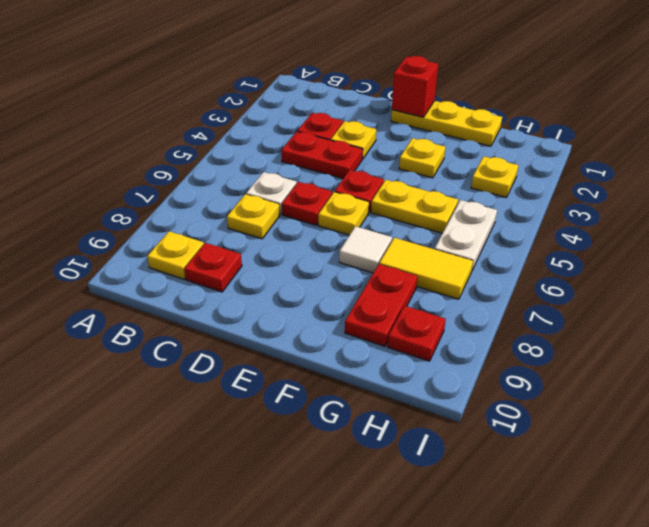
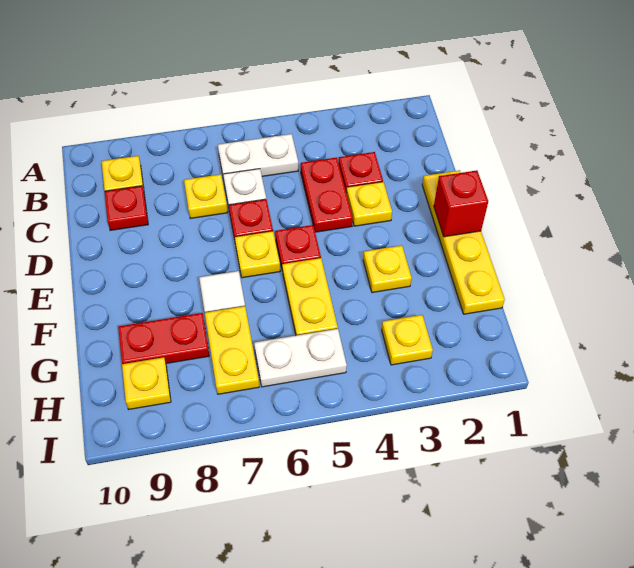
none -> white plate B5:B6 level 1
yellow plate E1:G1 level 1 -> yellow plate D1:G1 level 1
yellow tile G7:H7 level 1 -> yellow plate G7:H7 level 1
red plate H9 level 1 -> yellow plate H9 level 1

